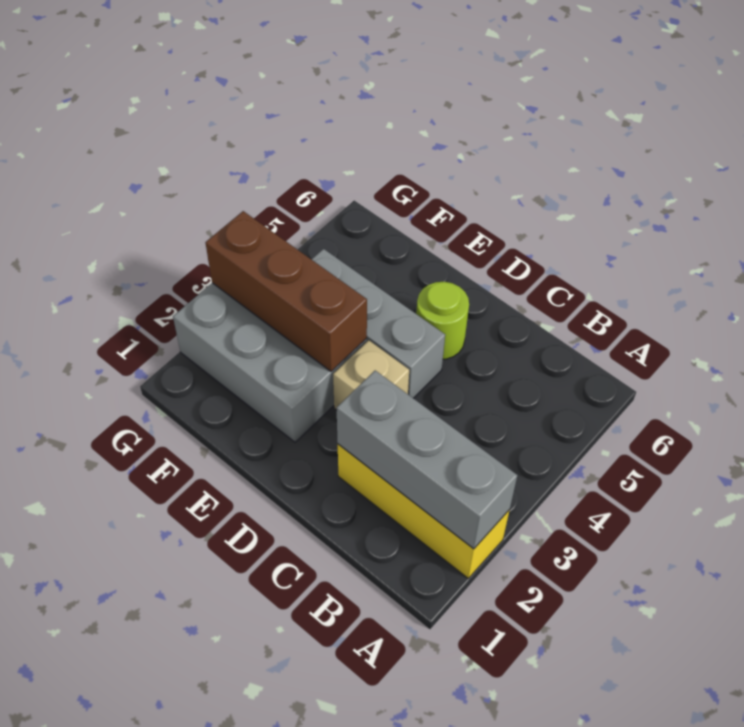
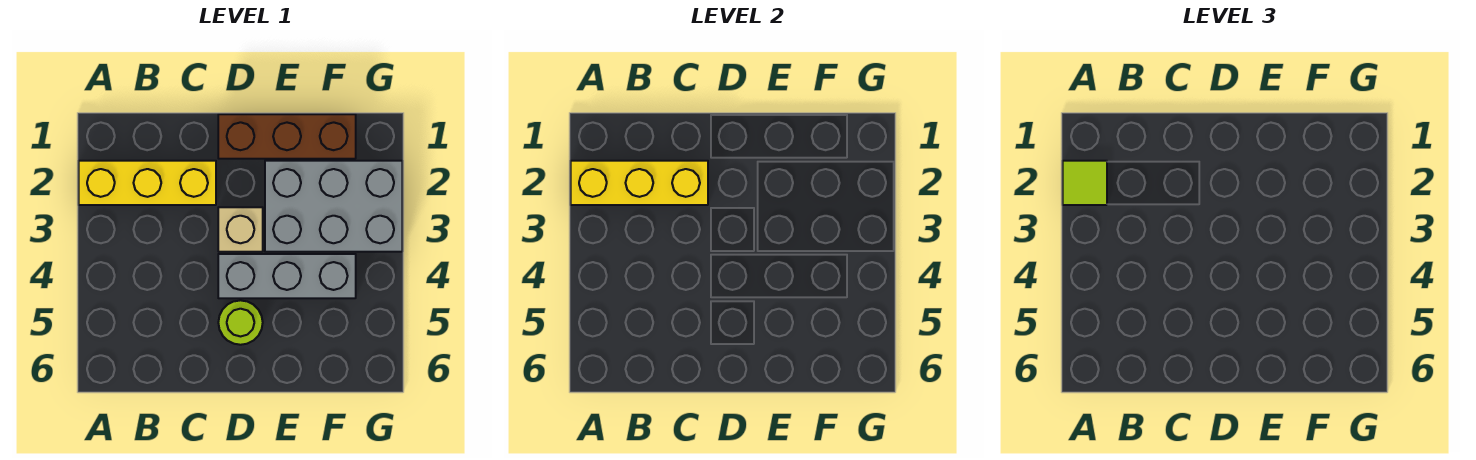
grey brick A2:C2 level 2 -> yellow brick A2:C2 level 2
none -> lime tile A2 level 3
brown brick E3:G3 level 2 -> brown brick D1:F1 level 1

